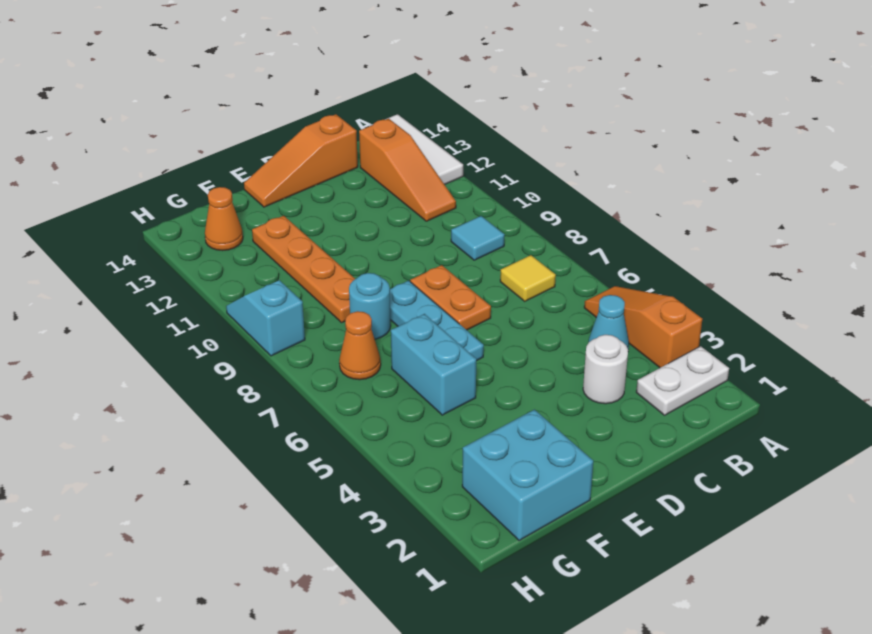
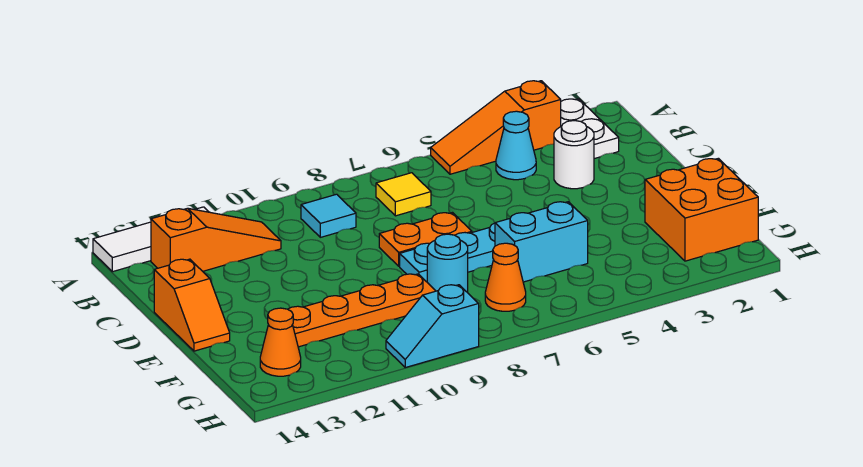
orange slope C14:E14 level 1 top C -> orange slope D14:E14 level 1 top D
cyan brick F1:G2 level 1 -> orange brick F1:G2 level 1

